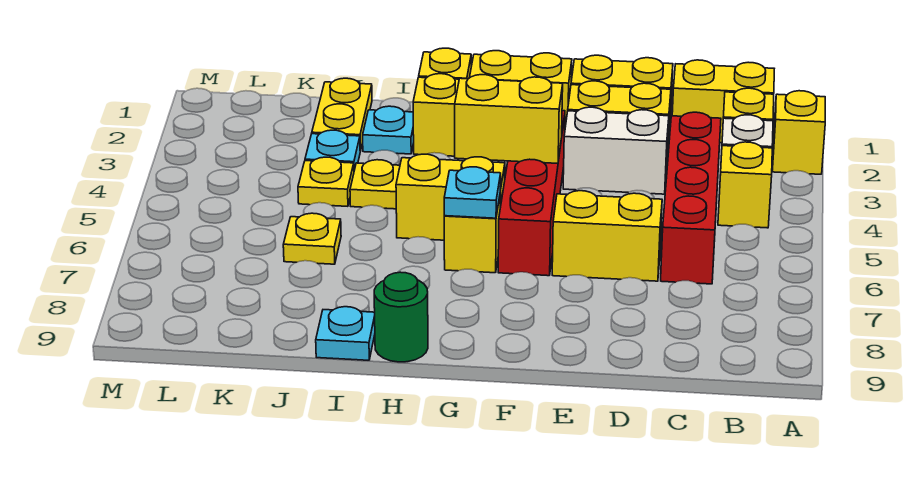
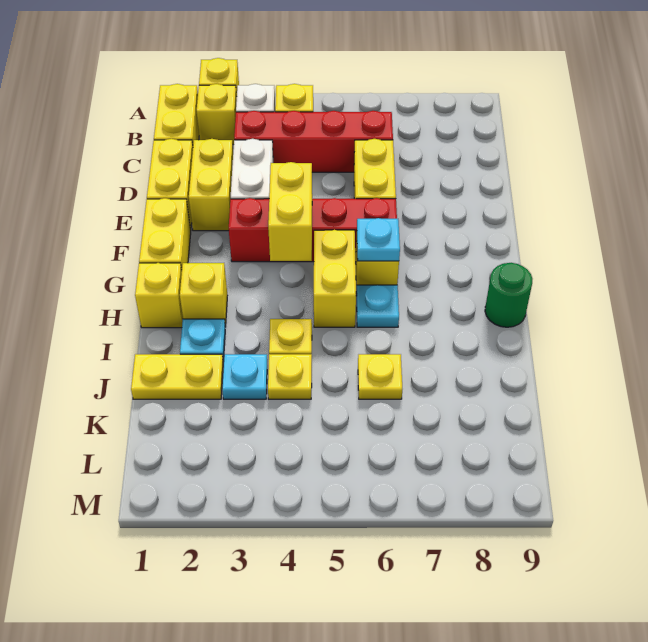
cyan plate I9 level 1 -> cyan plate H6 level 1

